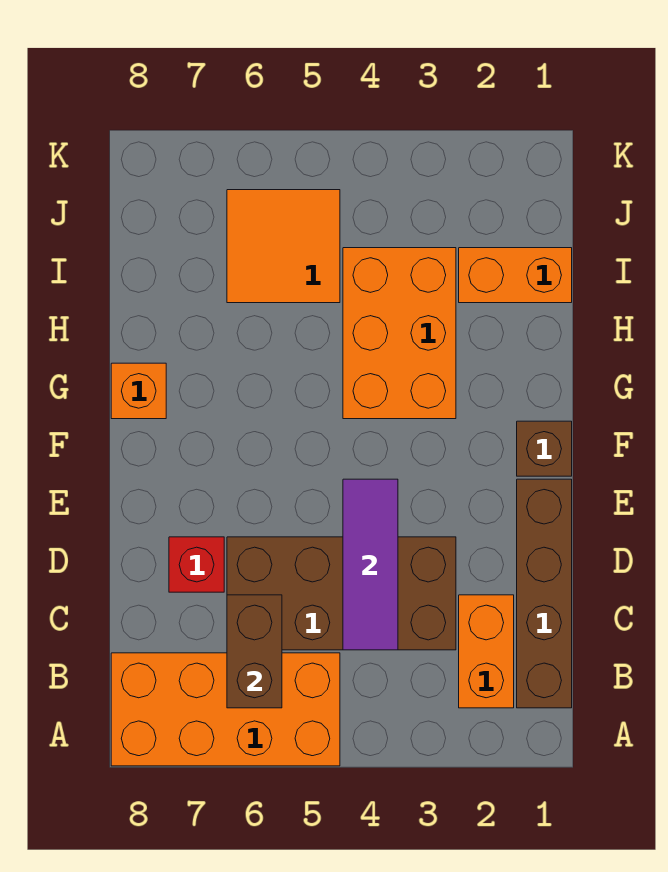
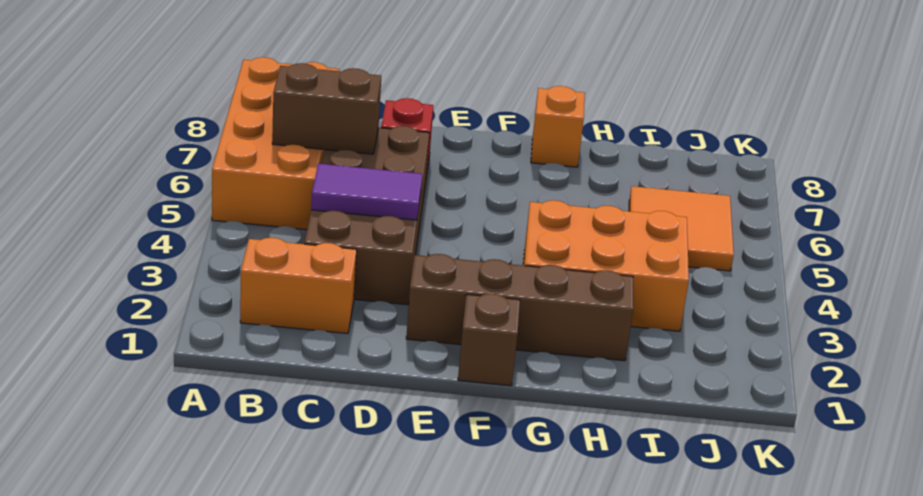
brown brick B1:E1 level 1 -> brown brick E2:H2 level 1
purple tile C4:E4 level 2 -> purple tile C4:D4 level 2
orange brick I1:I2 level 1 -> none

